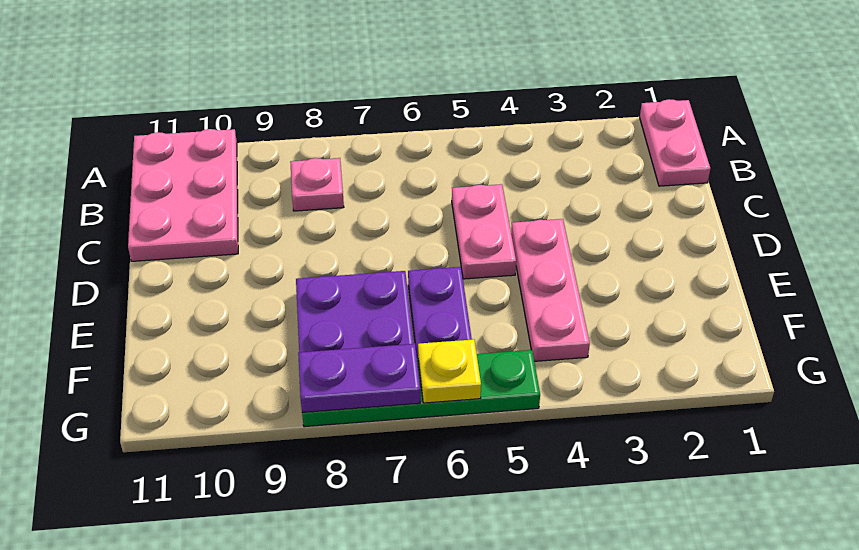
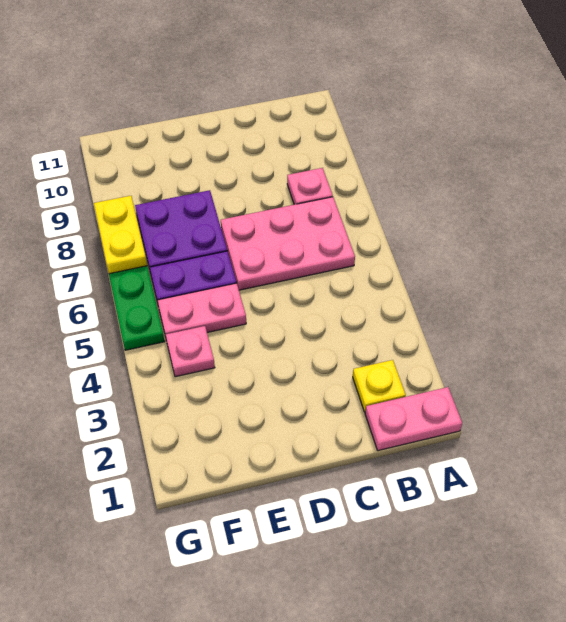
pink plate A10:C11 level 1 -> pink plate B6:D7 level 1
pink plate C5:D5 level 1 -> pink plate E5:F5 level 1
pink plate D4:F4 level 1 -> pink plate F4 level 1
yellow plate G6 level 2 -> yellow plate B2 level 1
purple plate G7:G8 level 2 -> yellow plate G7:G8 level 2

